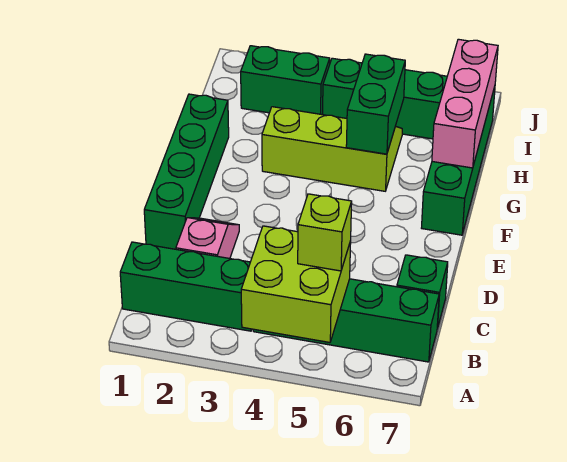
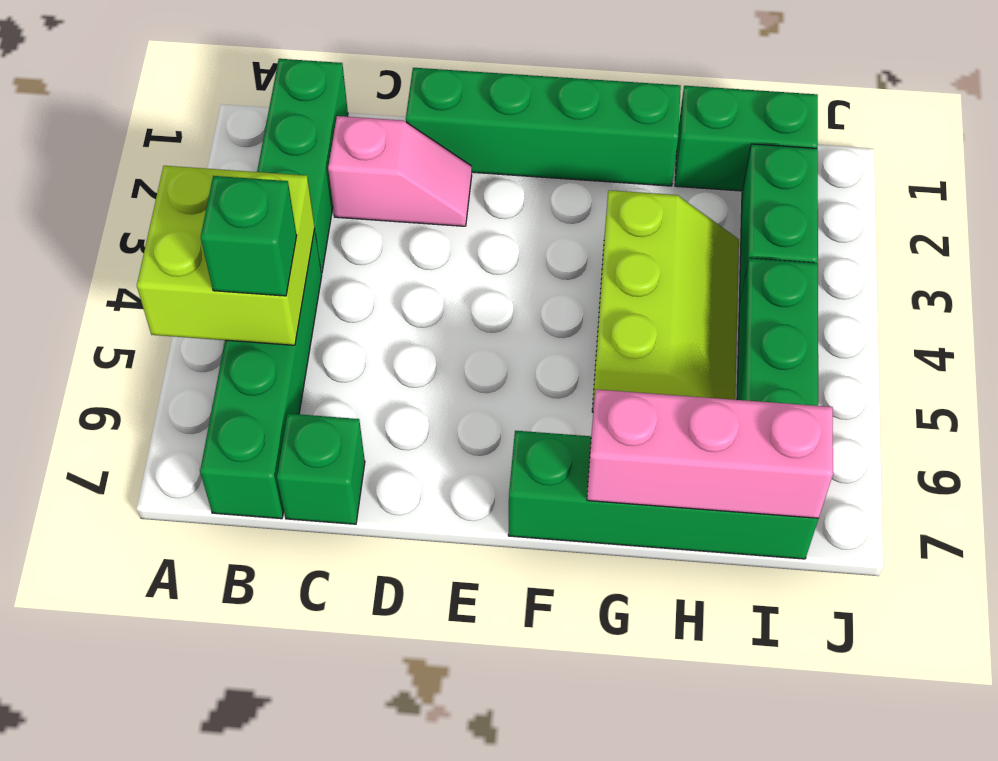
lime brick B5 level 3 -> green brick B5 level 3
green brick G5:H5 level 2 -> green brick H1:I1 level 1

